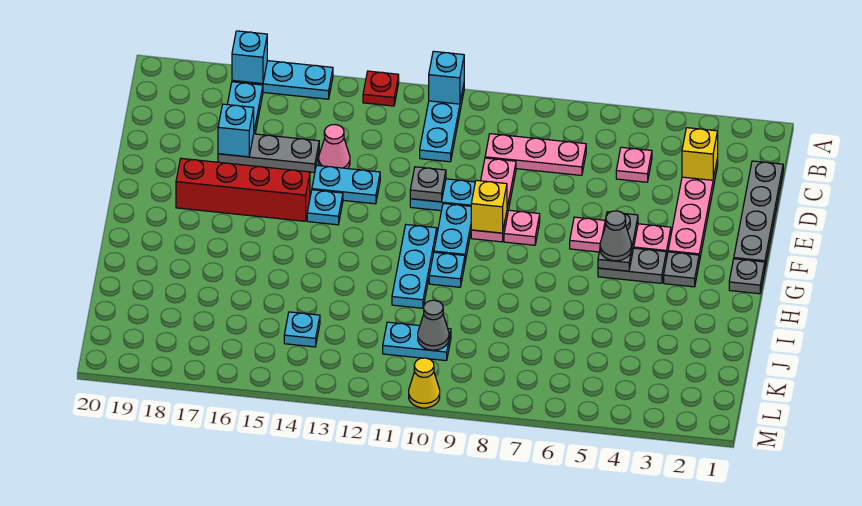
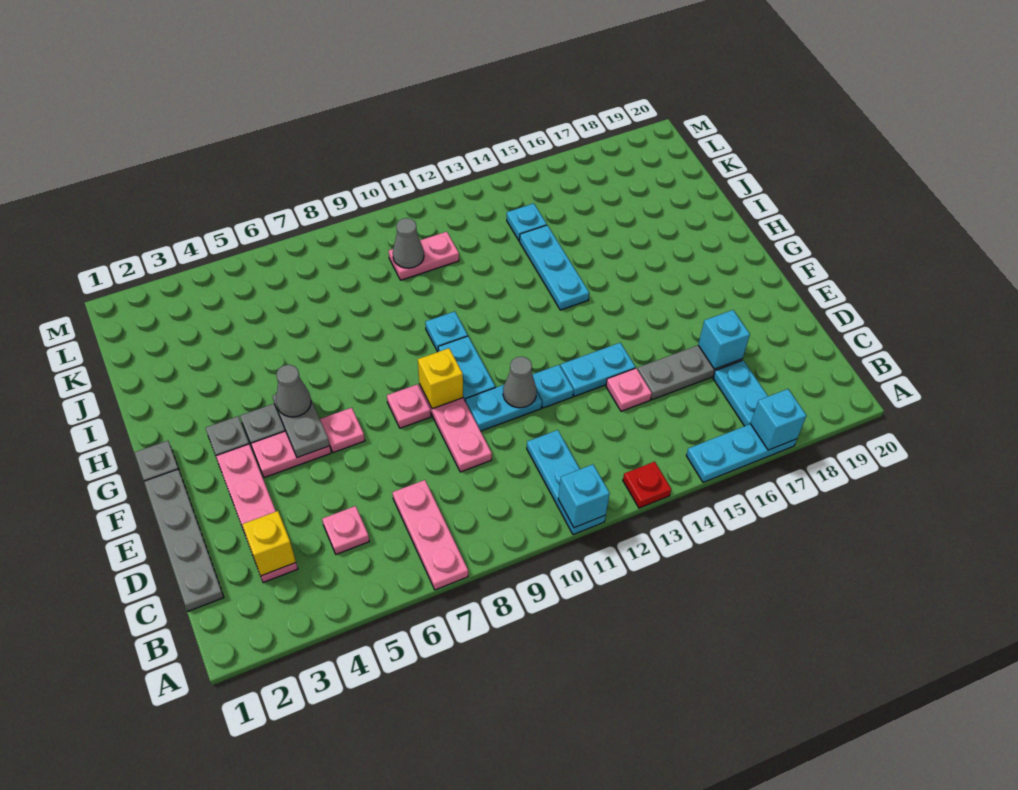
pink plate C7:C9 level 1 -> pink plate A7:C7 level 1
pink cone D14 level 1 -> pink plate D14 level 1
grey plate E11 level 2 -> grey cone E11 level 2
cyan plate F14 level 1 -> cyan plate E12 level 1
red brick F15:F18 level 1 -> none
cyan plate G11:I11 level 1 -> cyan plate H14:J14 level 1
cyan plate K10:K11 level 1 -> pink plate K10:K11 level 1
yellow cone M10 level 1 -> none

